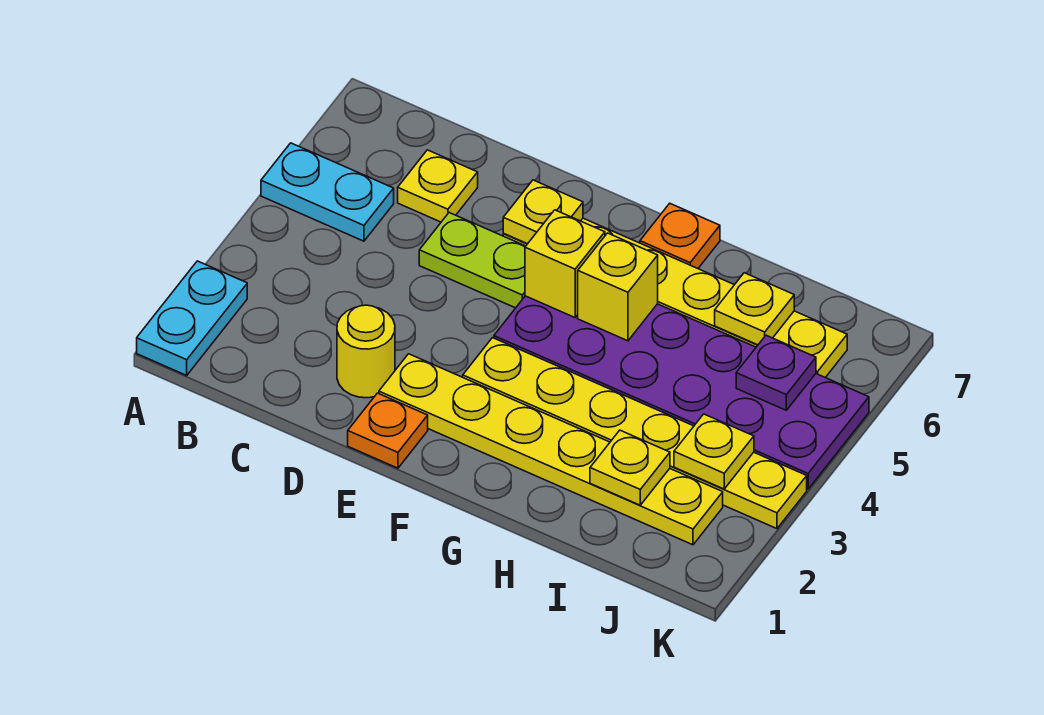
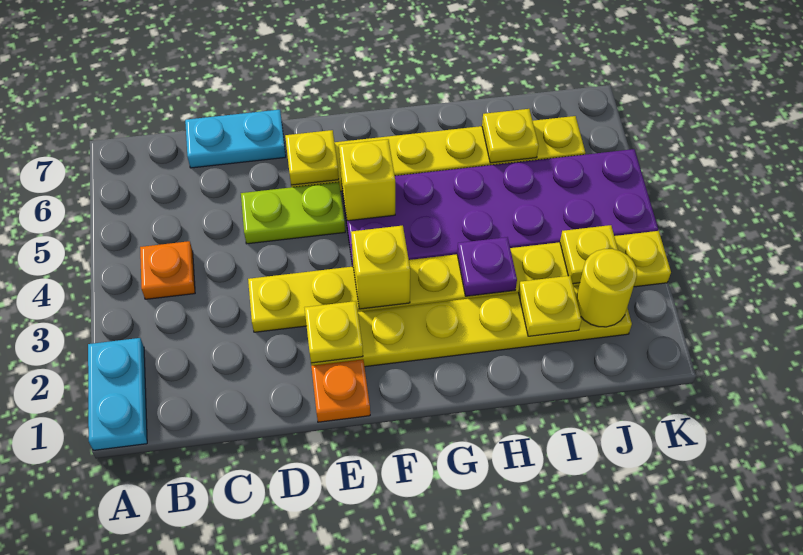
cyan plate A5:B5 level 1 -> cyan plate C7:D7 level 1
yellow plate C6 level 1 -> yellow plate E2 level 2
yellow round brick D2 level 1 -> yellow round brick J2 level 2
yellow plate F3:K3 level 1 -> yellow plate D3:K3 level 1
yellow brick G5 level 2 -> yellow brick F3 level 2
orange plate G7 level 1 -> orange plate B4 level 1
purple plate J5 level 2 -> purple plate H3 level 2

